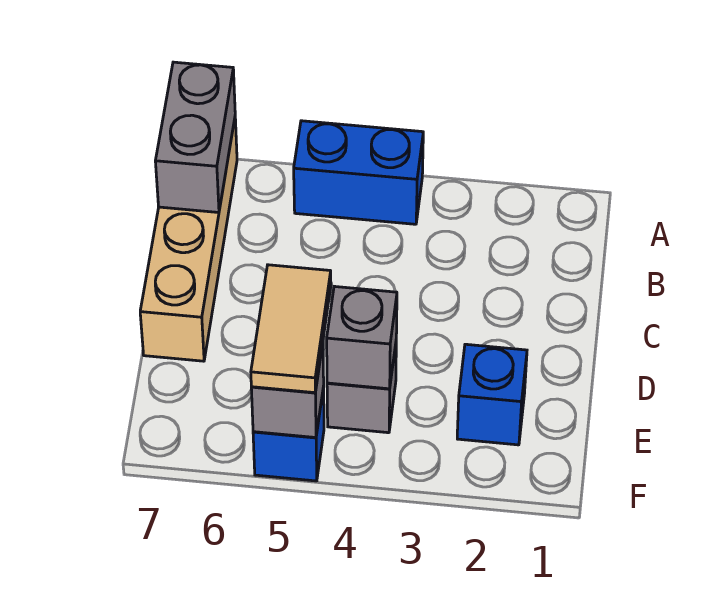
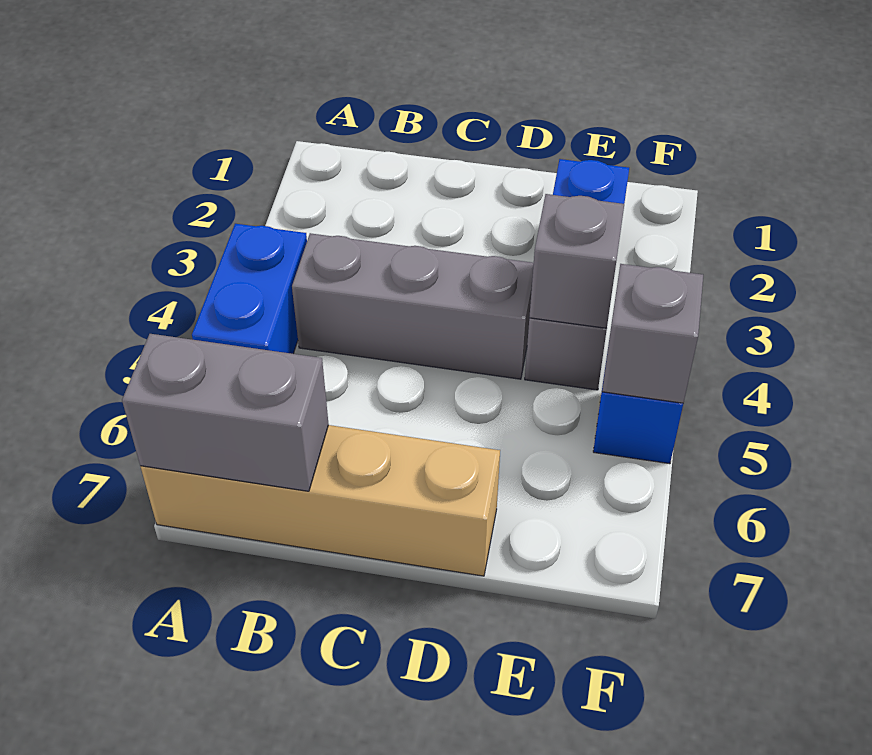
none -> grey brick B4:D4 level 1
tan tile E5:F5 level 3 -> none

